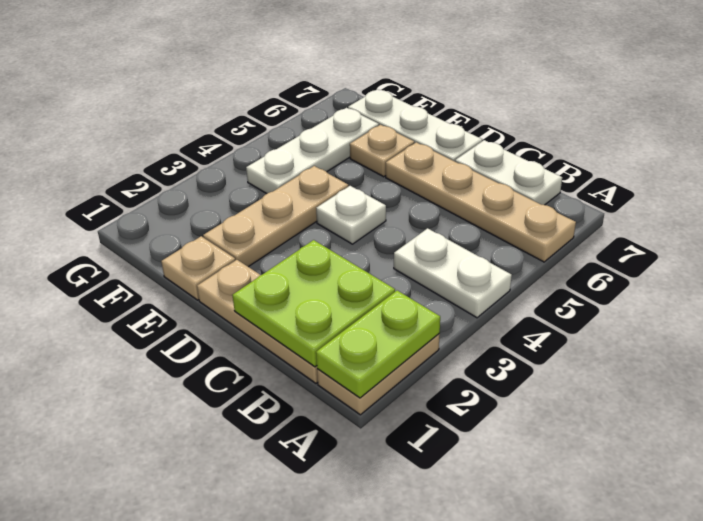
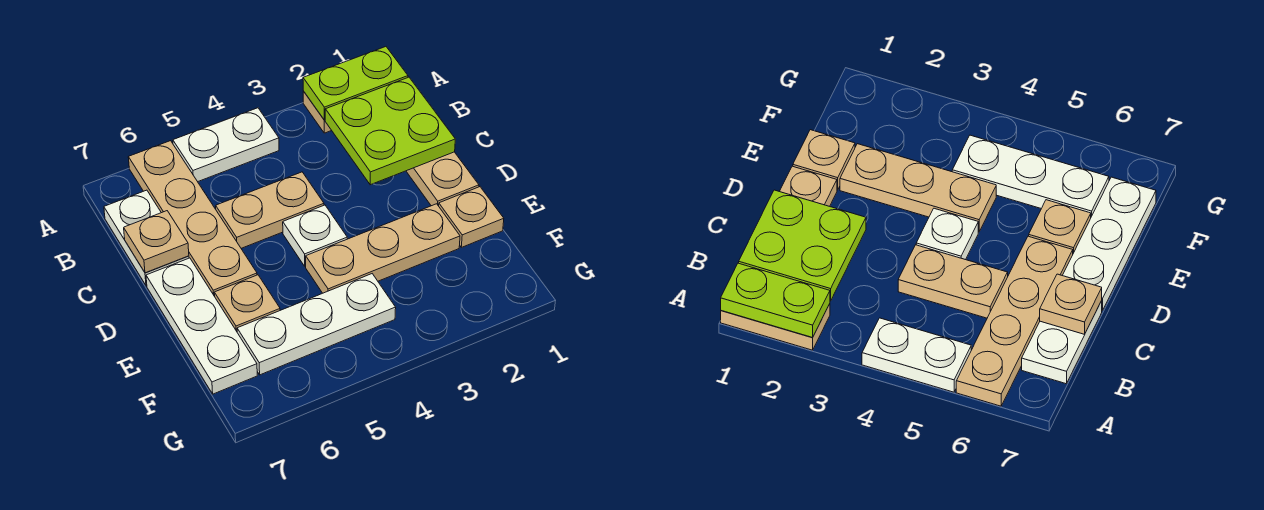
white plate A4:B4 level 1 -> white plate A4:A5 level 1
none -> tan plate C4:C5 level 1
none -> tan plate C7 level 2

